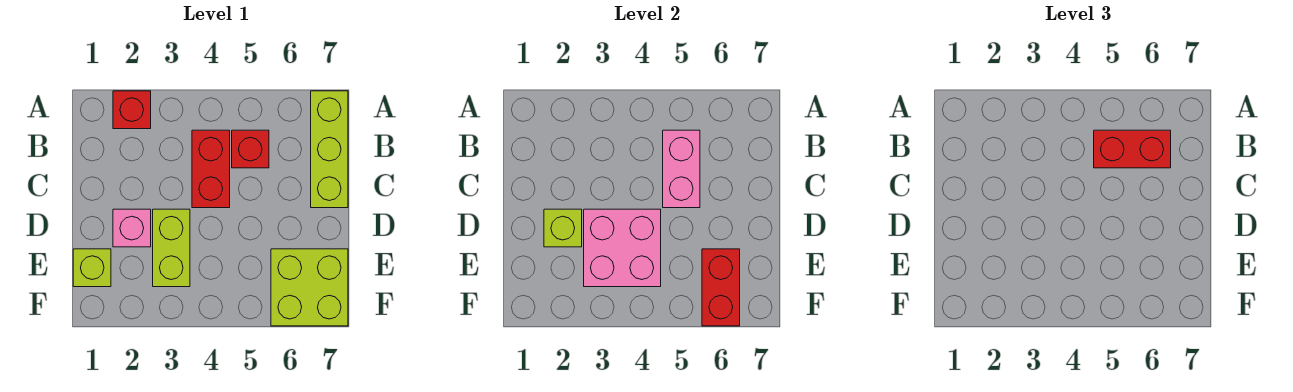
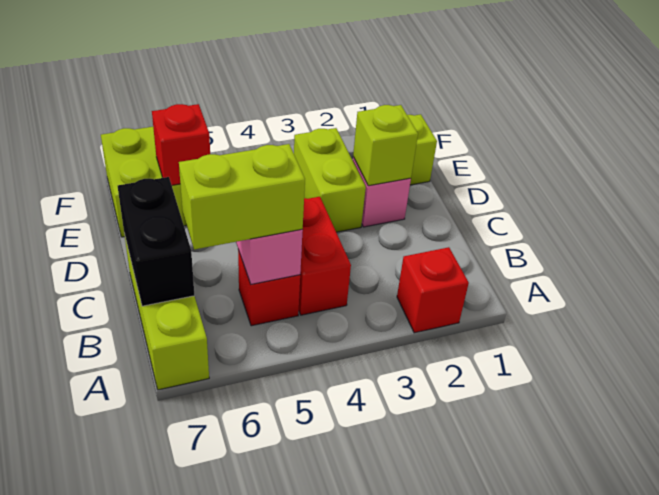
red brick B5:B6 level 3 -> lime brick B5:B6 level 3
none -> black brick B7:C7 level 2
pink brick D3:E4 level 2 -> none
red brick E6:F6 level 2 -> red brick E6 level 2

